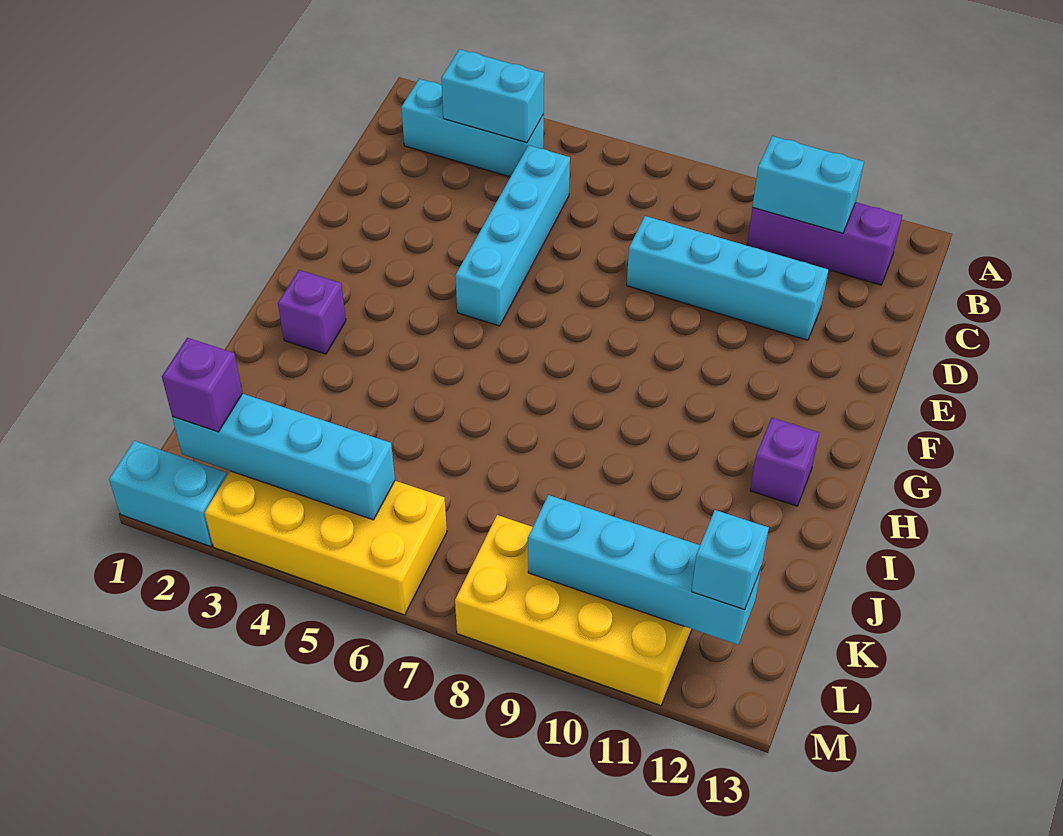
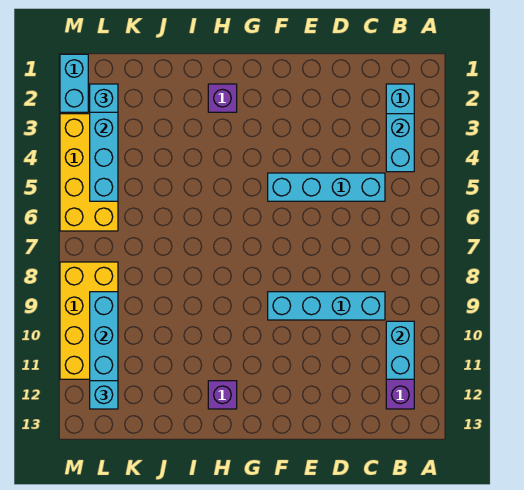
cyan brick D8:D11 level 1 -> cyan brick C9:F9 level 1
purple brick L2 level 3 -> cyan brick L2 level 3

